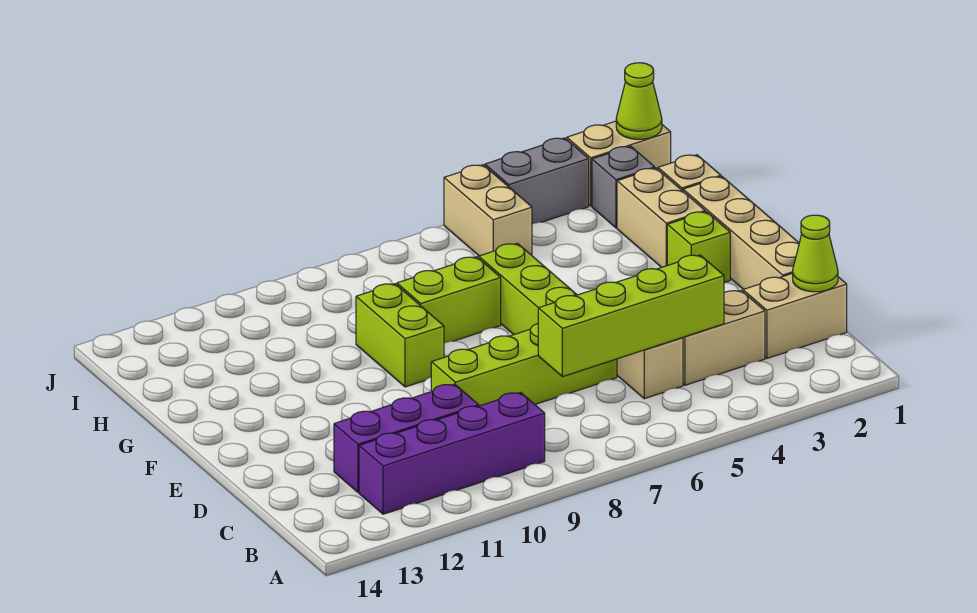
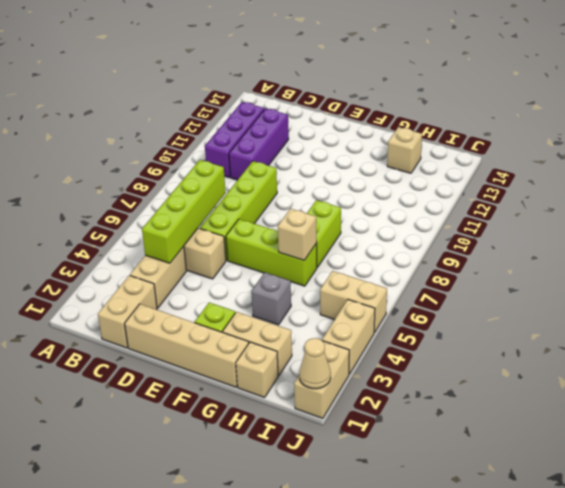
purple brick B9:B12 level 1 -> purple brick B10:B12 level 1
lime cone C1 level 2 -> none
lime brick F9:G9 level 1 -> none
none -> tan brick G6 level 2
none -> tan brick H13 level 1
grey brick I2 level 1 -> grey brick G4 level 1
lime cone J1 level 2 -> tan cone J1 level 2
grey brick J3:J4 level 1 -> tan brick J3:J4 level 1

